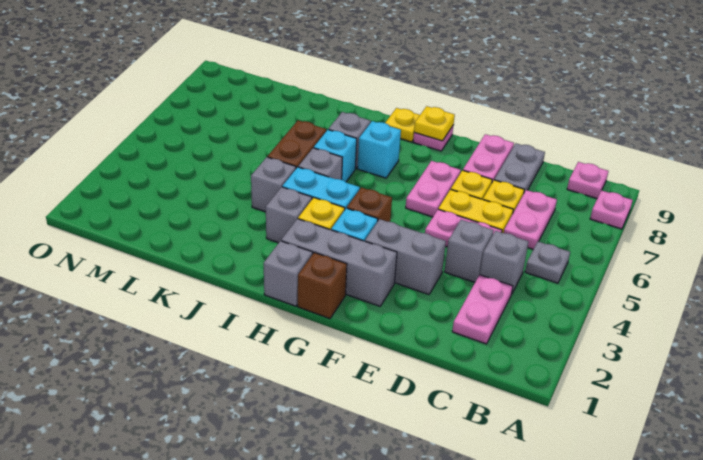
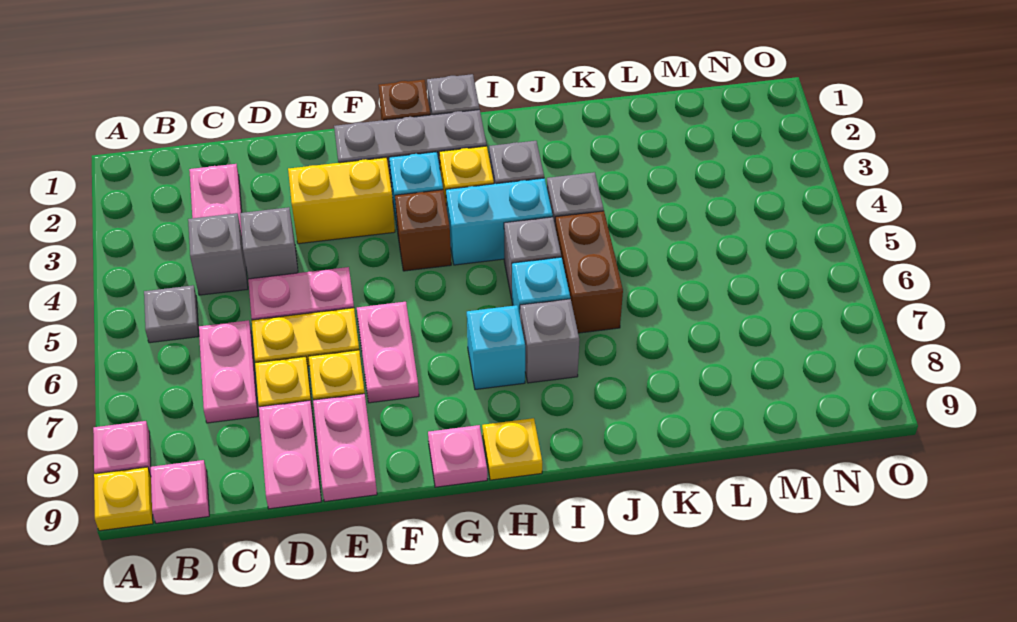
grey plate D8:D9 level 1 -> pink plate D8:D9 level 1
grey brick E3:F3 level 1 -> yellow brick E3:F3 level 1
yellow plate G9 level 2 -> yellow plate A9 level 1

